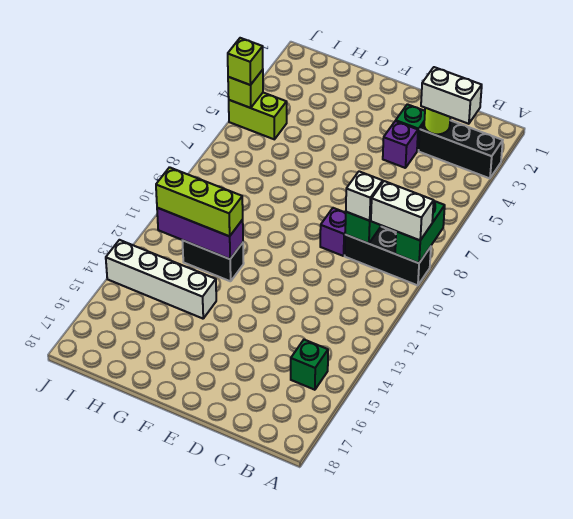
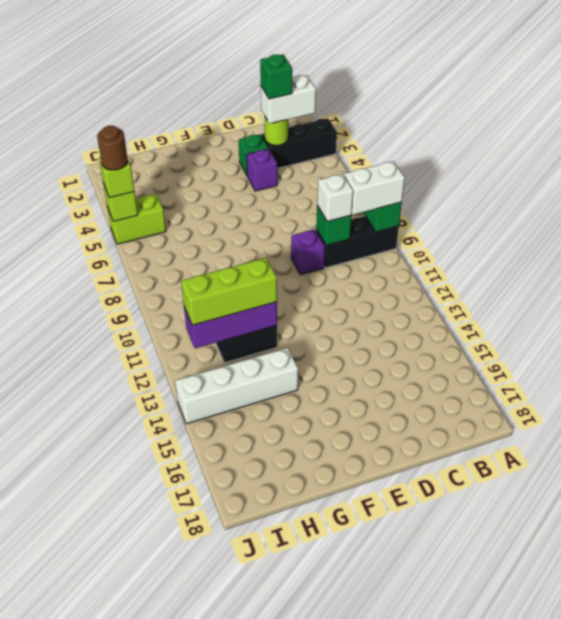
green brick B15 level 1 -> green brick C3 level 4
none -> brown round brick J5 level 4

